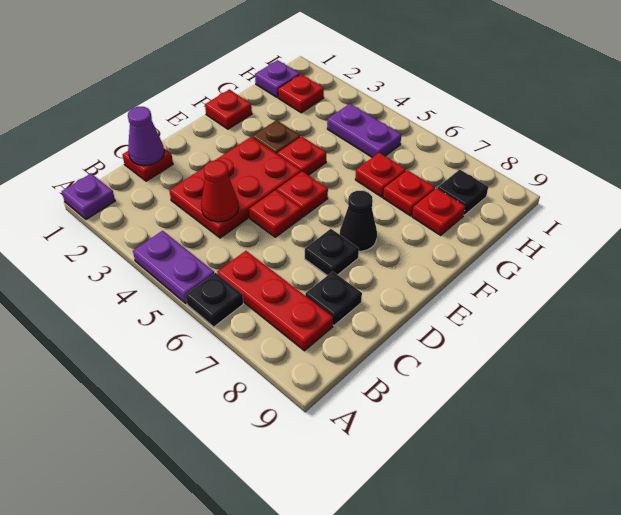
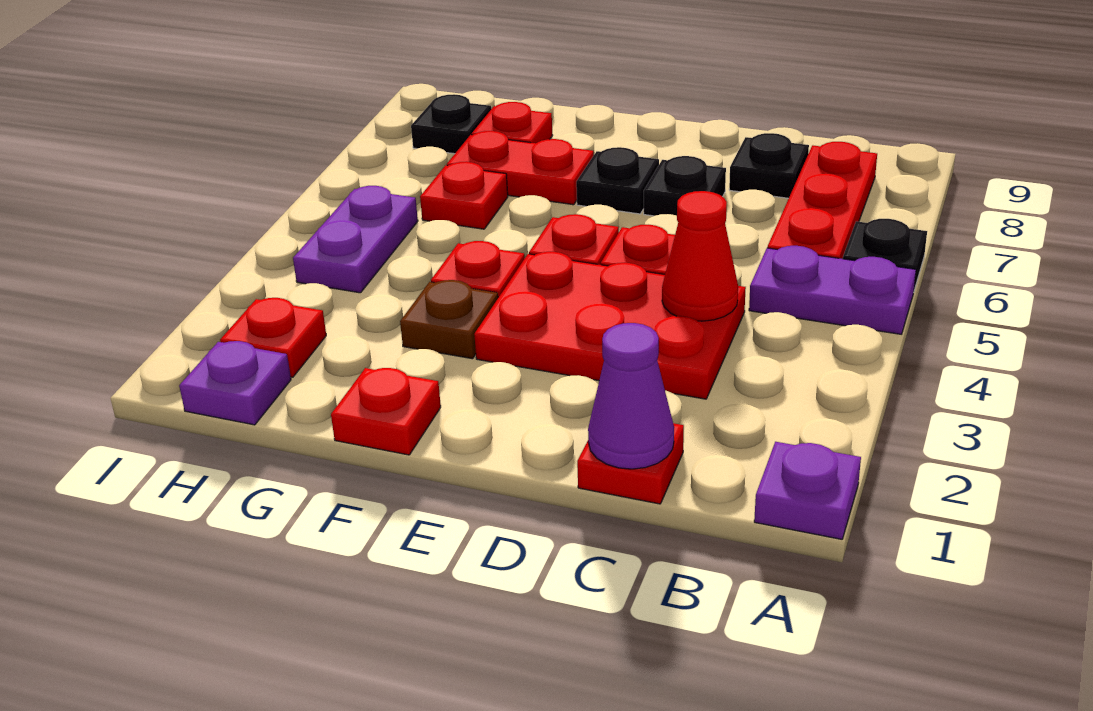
purple plate A4:A5 level 1 -> purple plate A5:B5 level 1
black cone E7 level 1 -> black plate E7 level 1
red plate G7 level 1 -> red plate F7:G7 level 1

